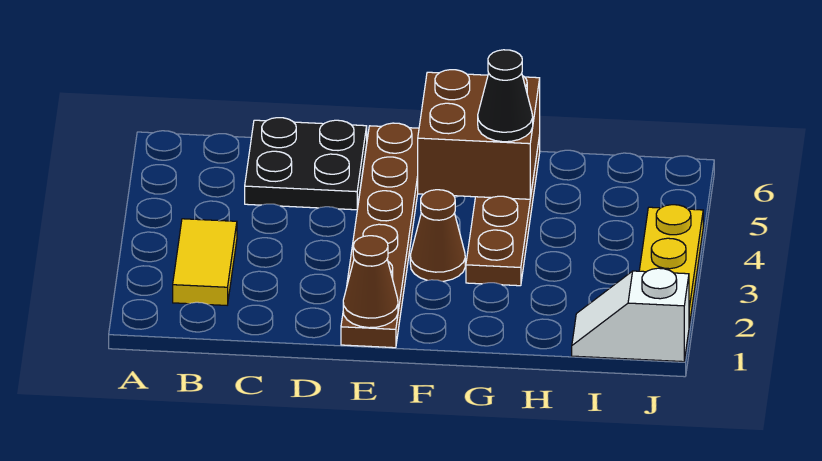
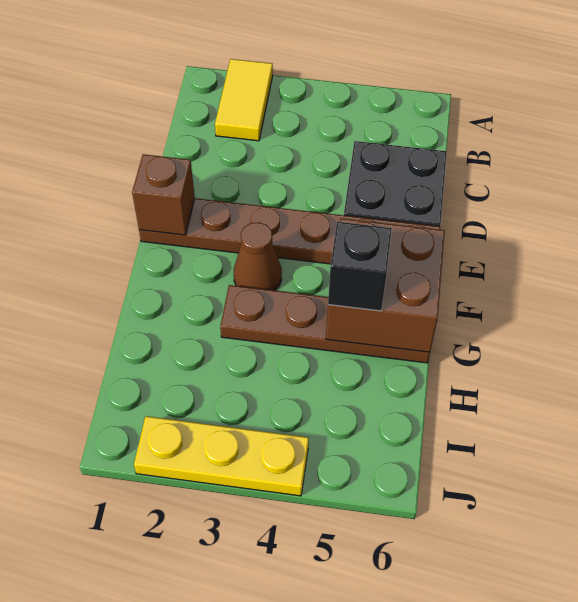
yellow tile B2:B3 level 1 -> yellow tile A2:B2 level 1
brown cone E1 level 2 -> brown brick E1 level 2
black cone G5 level 3 -> black brick G5 level 3
white slope I1:J1 level 1 top J -> none

